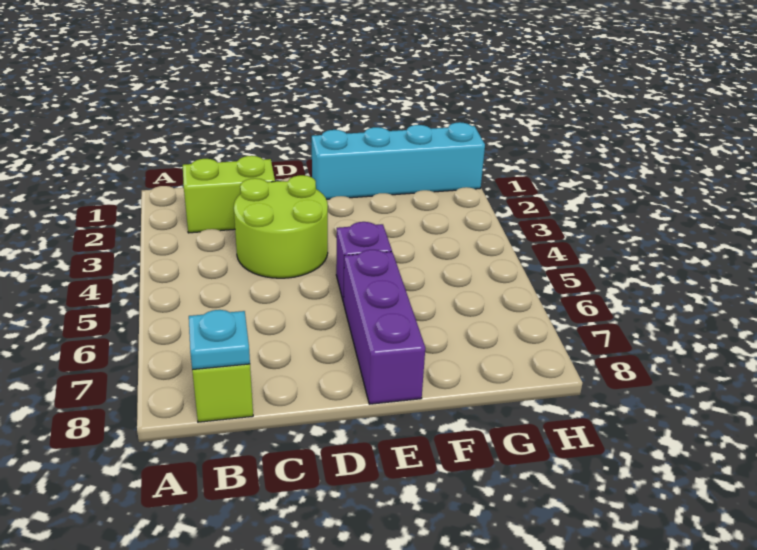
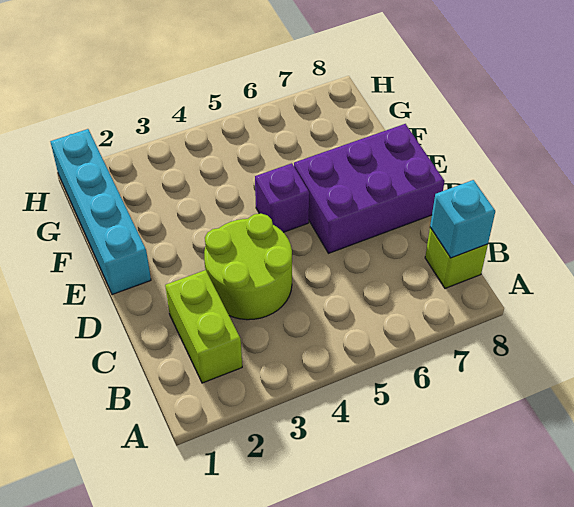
cyan plate B8 level 2 -> cyan brick B8 level 2
purple brick E6:E8 level 1 -> purple brick D6:E8 level 1

